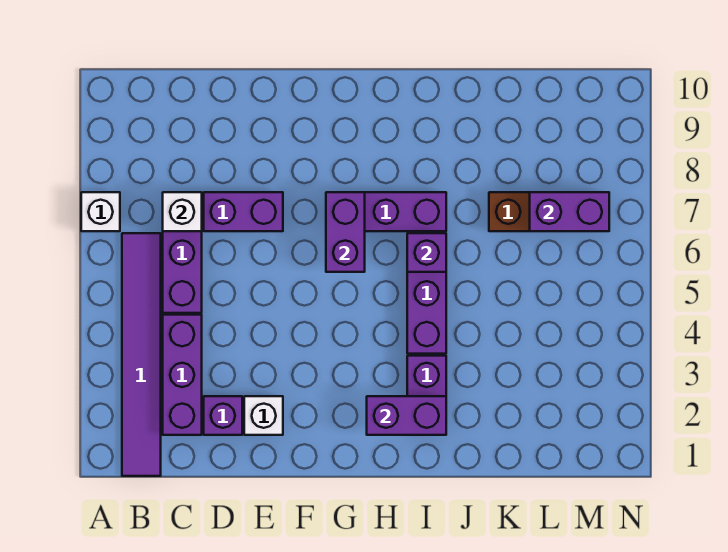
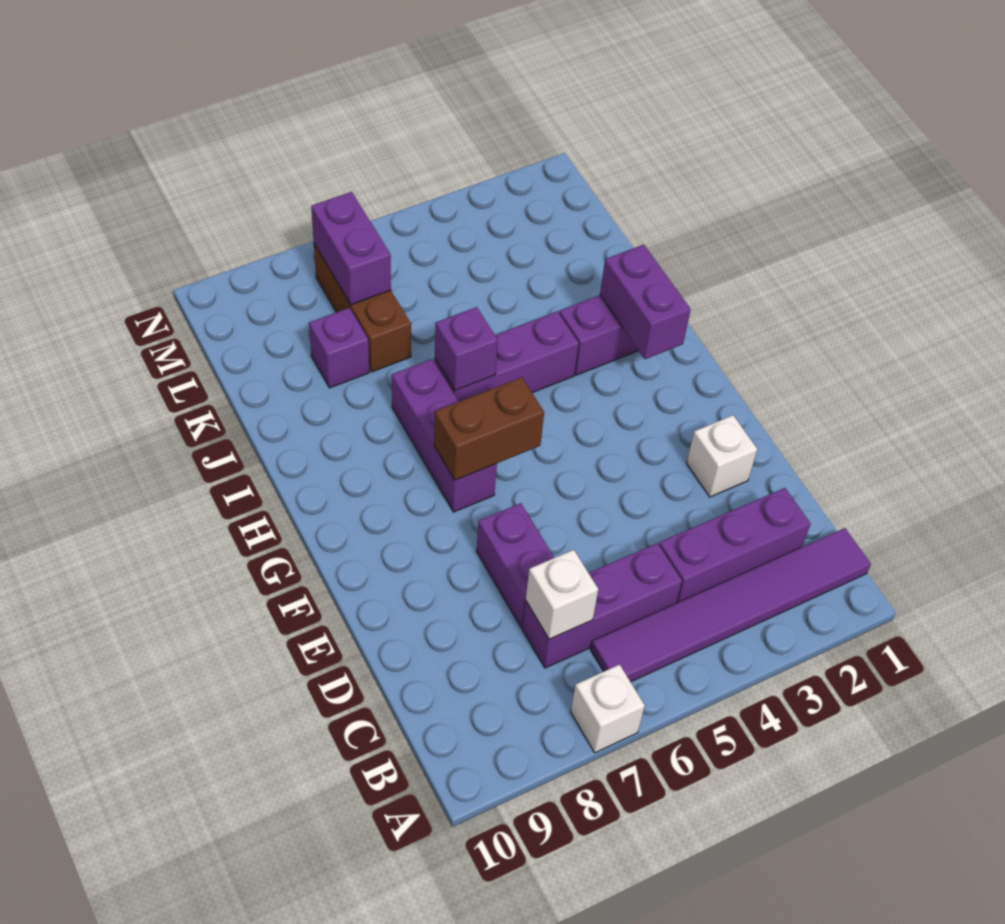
purple brick D2 level 1 -> purple brick K8 level 1
purple brick G6:G7 level 2 -> brown brick G6:G7 level 2

